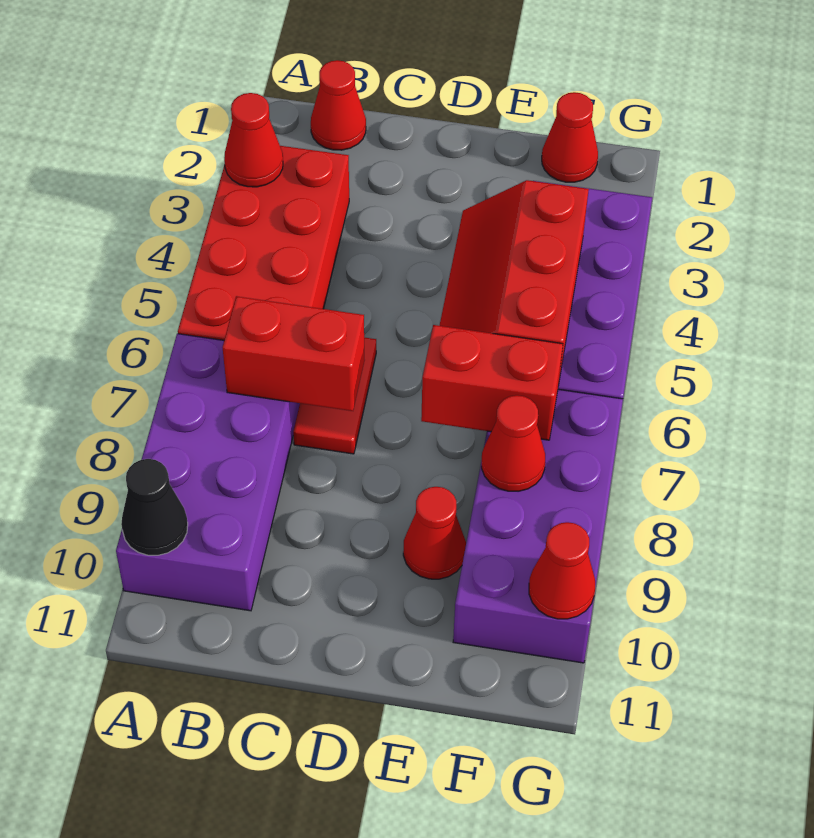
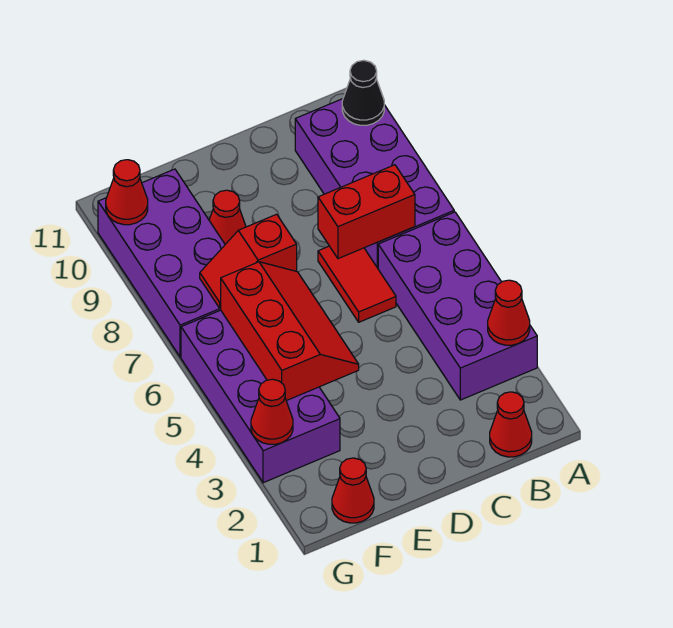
red brick A3:B6 level 1 -> purple brick A3:B6 level 1
red brick E7:F7 level 2 -> red slope E7:F7 level 2 top E
red cone F8 level 2 -> red cone G3 level 2

